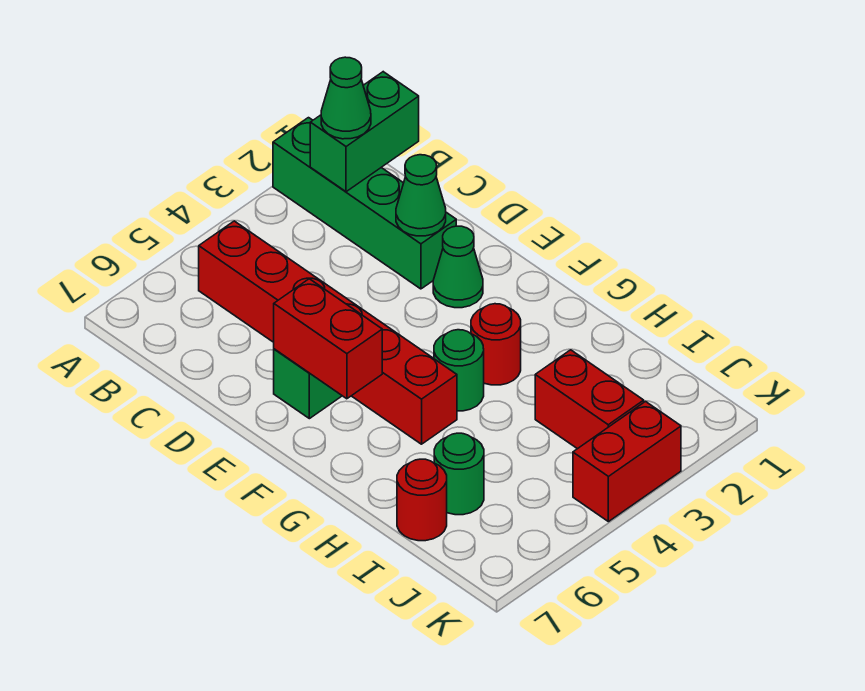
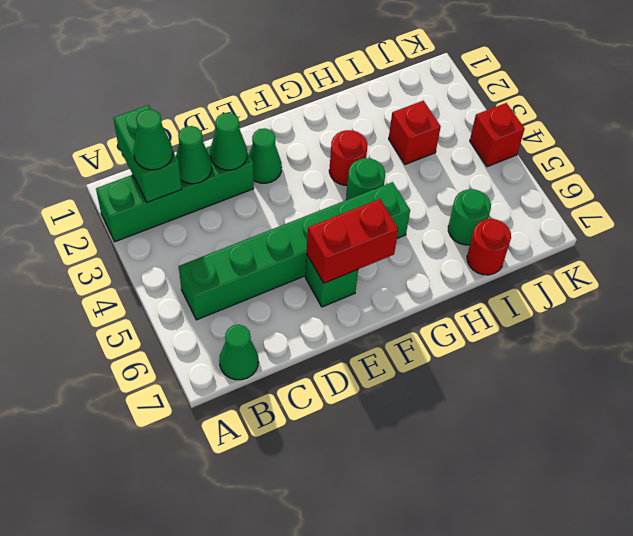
red brick B5:G5 level 1 -> green brick B5:G5 level 1
none -> green cone B7 level 1
none -> green cone C2 level 2
red brick I3:J3 level 1 -> red brick I3 level 1
red brick K3:K4 level 1 -> red brick K4 level 1

